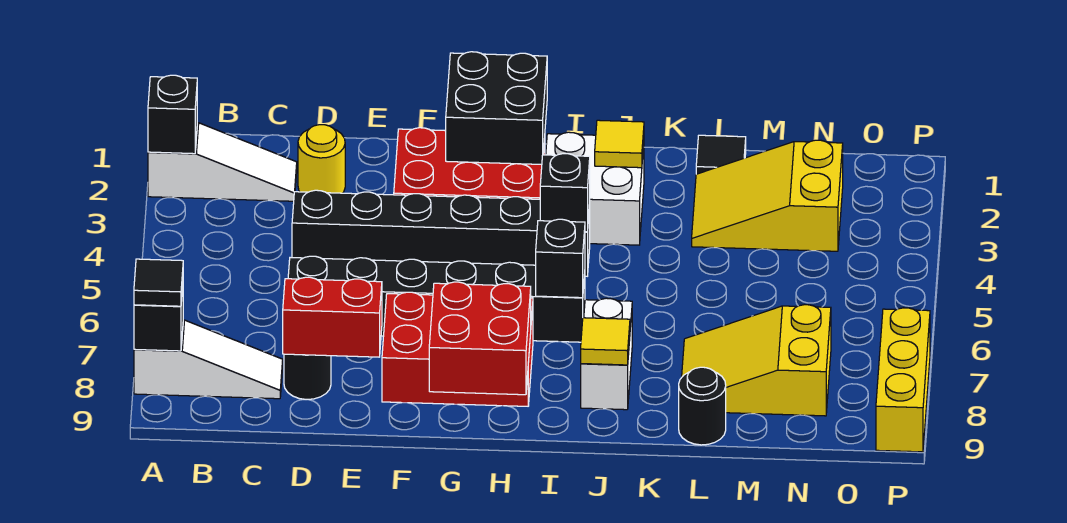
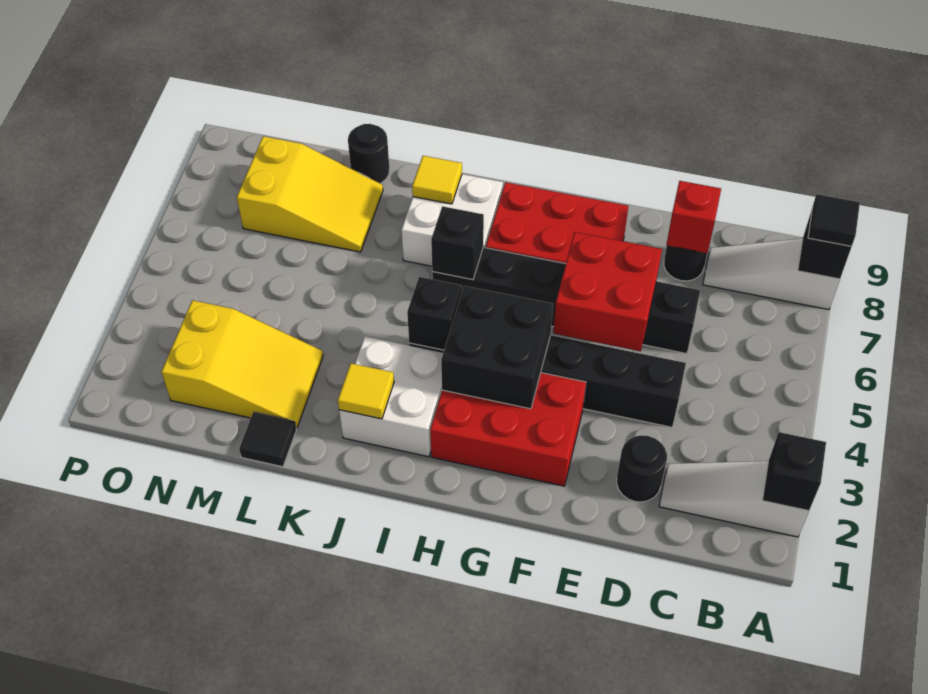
yellow round brick D2 level 1 -> black round brick D2 level 1
red brick D8:E8 level 2 -> red brick D8 level 2
black brick G1:H2 level 2 -> black brick G3:H4 level 2
red brick G8:H9 level 2 -> red brick E5:F6 level 2
white brick J7:J8 level 1 -> white brick I7:J8 level 1
yellow brick P7:P9 level 1 -> none

